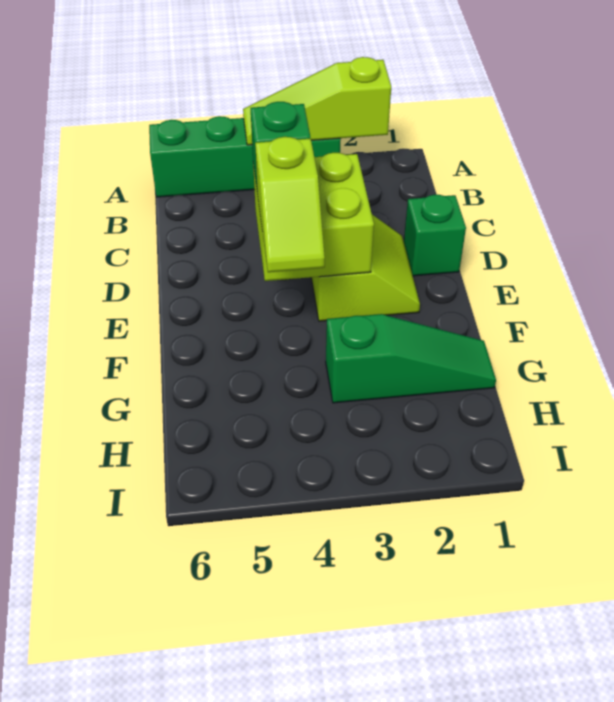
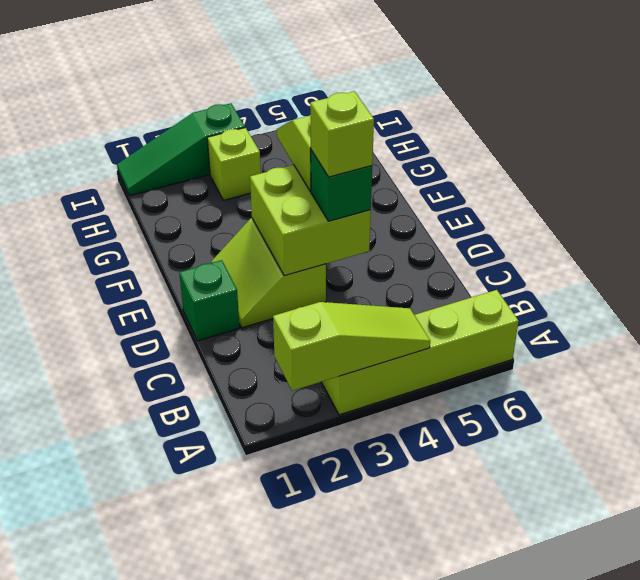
green brick A3:A6 level 1 -> lime brick A3:A6 level 1
none -> lime brick D4 level 4
green slope G1:G3 level 1 top 3 -> green slope I1:I3 level 1 top 3
none -> lime brick H3 level 1

